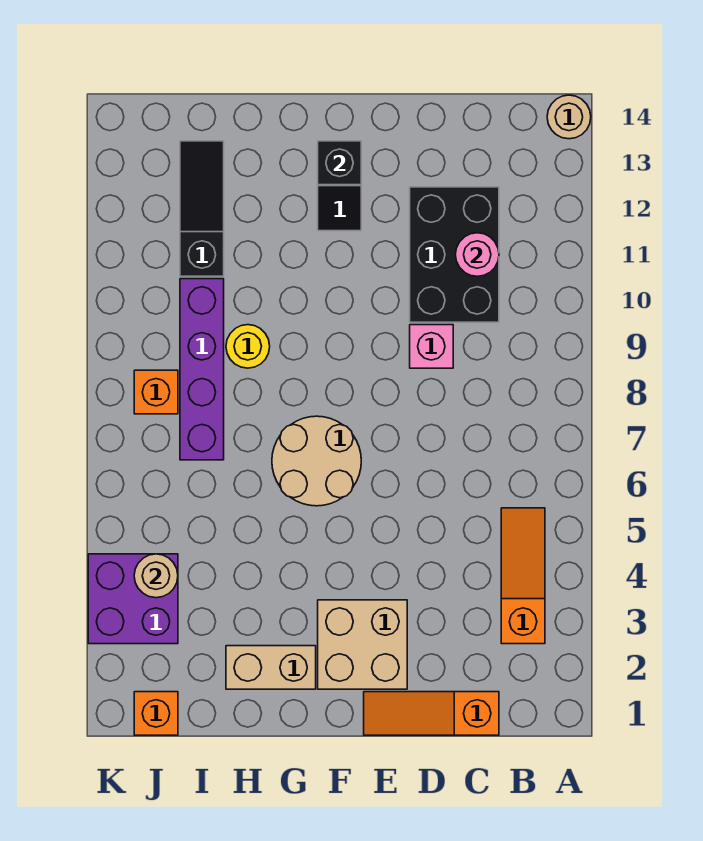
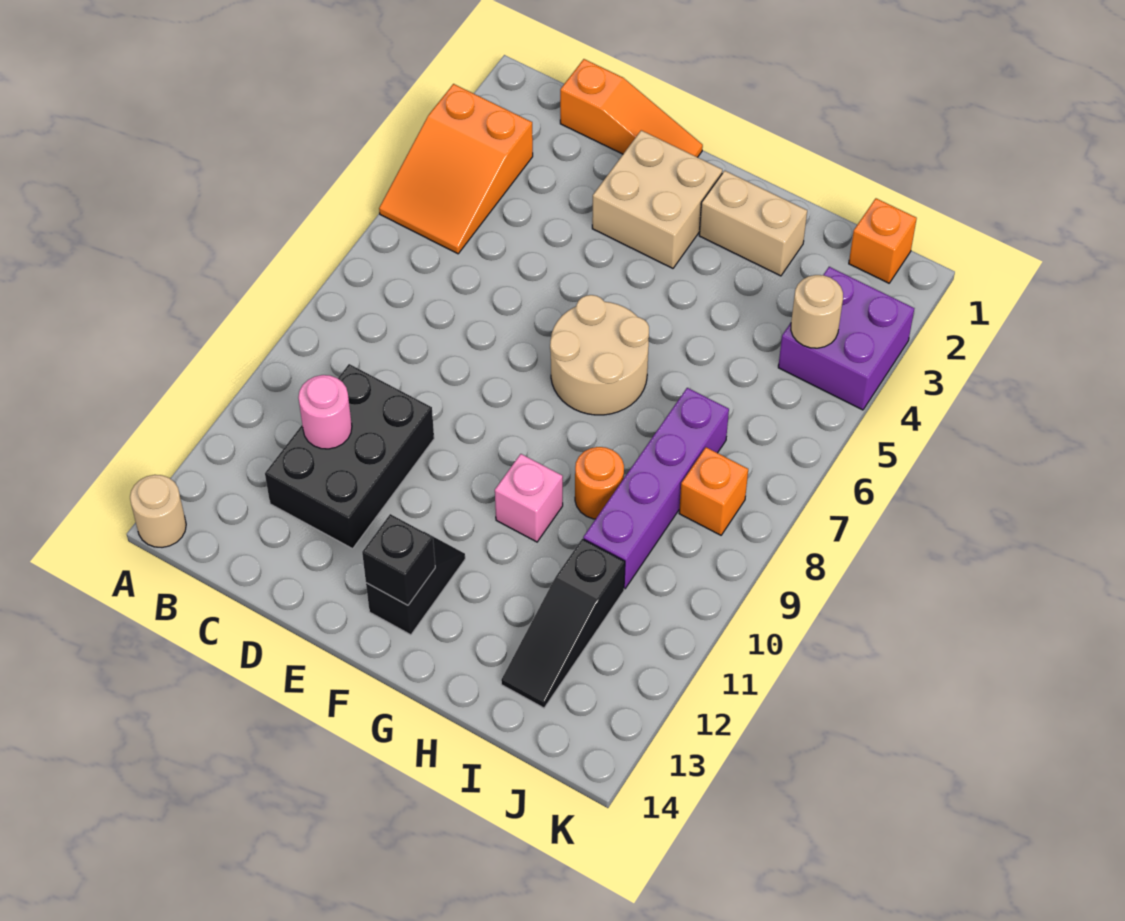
orange slope B3:B5 level 1 top 3 -> orange slope A3:B5 level 1 top 3
pink brick D9 level 1 -> pink brick G10 level 1
yellow round brick H9 level 1 -> orange round brick H9 level 1

